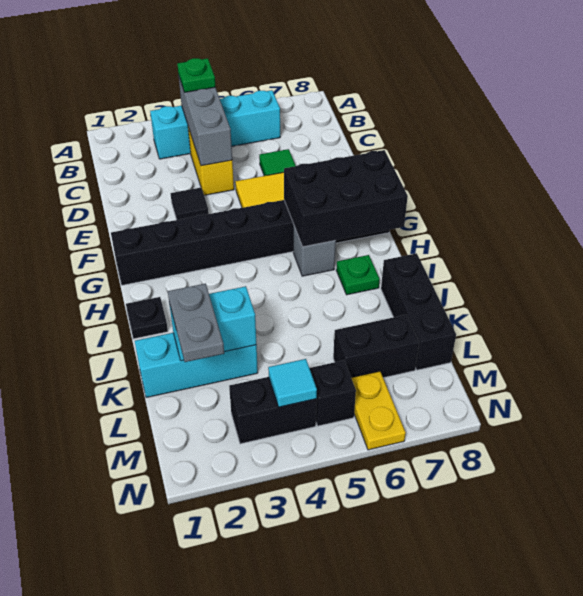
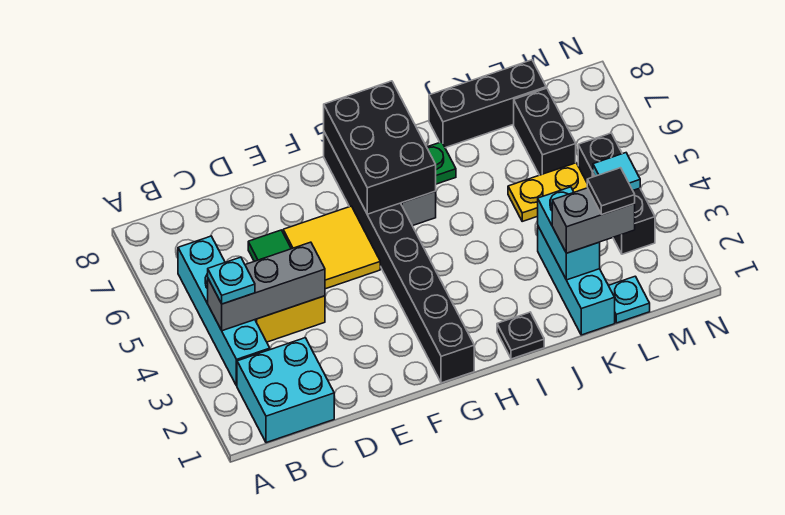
none -> cyan brick B1:C2 level 1
green plate B4 level 3 -> cyan plate B4 level 3
black tile E3 level 1 -> black tile L2 level 4
grey plate K2:L2 level 3 -> grey brick K2:L2 level 3
none -> cyan plate L1 level 1
yellow plate M6:N6 level 1 -> yellow plate K5:L5 level 1

